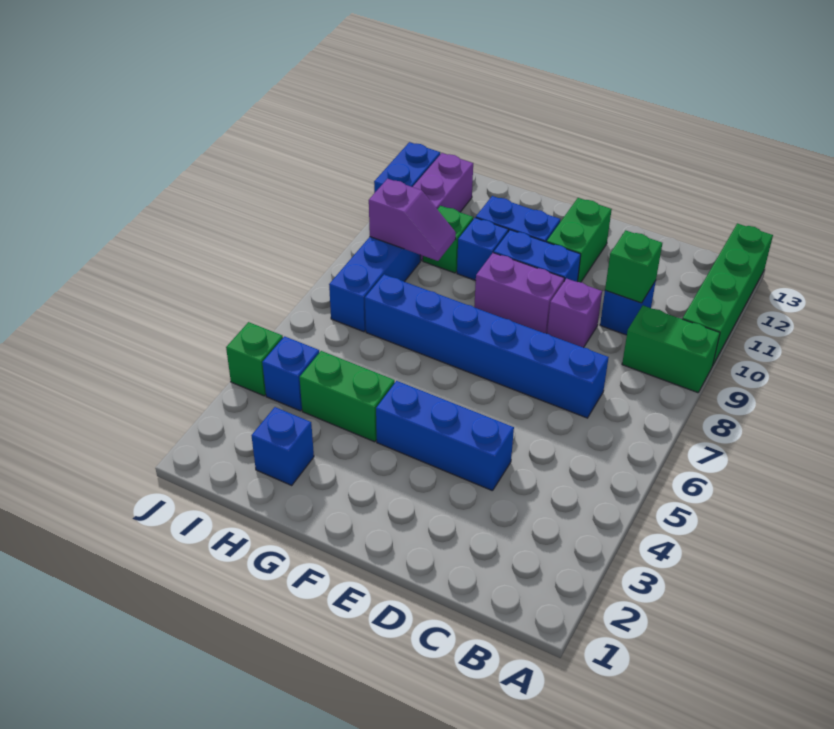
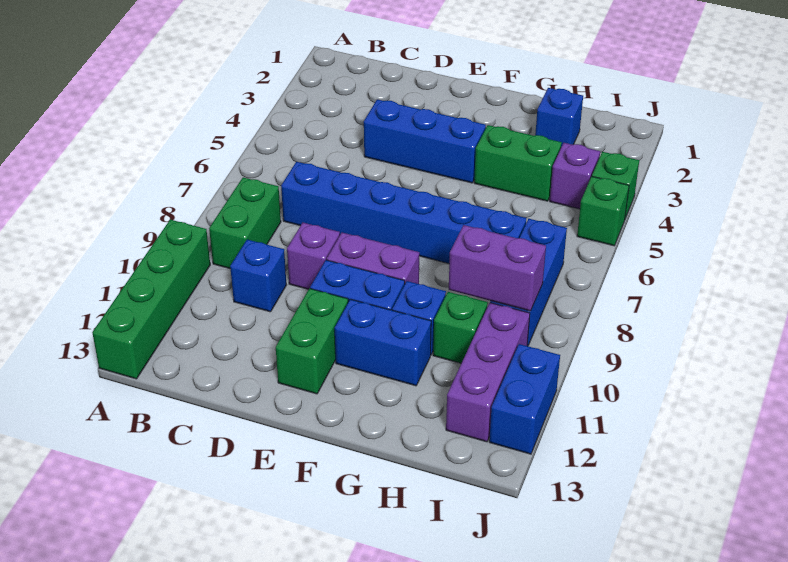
green brick A9:B9 level 1 -> green brick B8:B9 level 1
green brick C10 level 2 -> green brick J5 level 1
purple slope H9:I9 level 2 top I -> purple brick H9:I9 level 2
blue brick I4 level 1 -> purple brick I4 level 1

